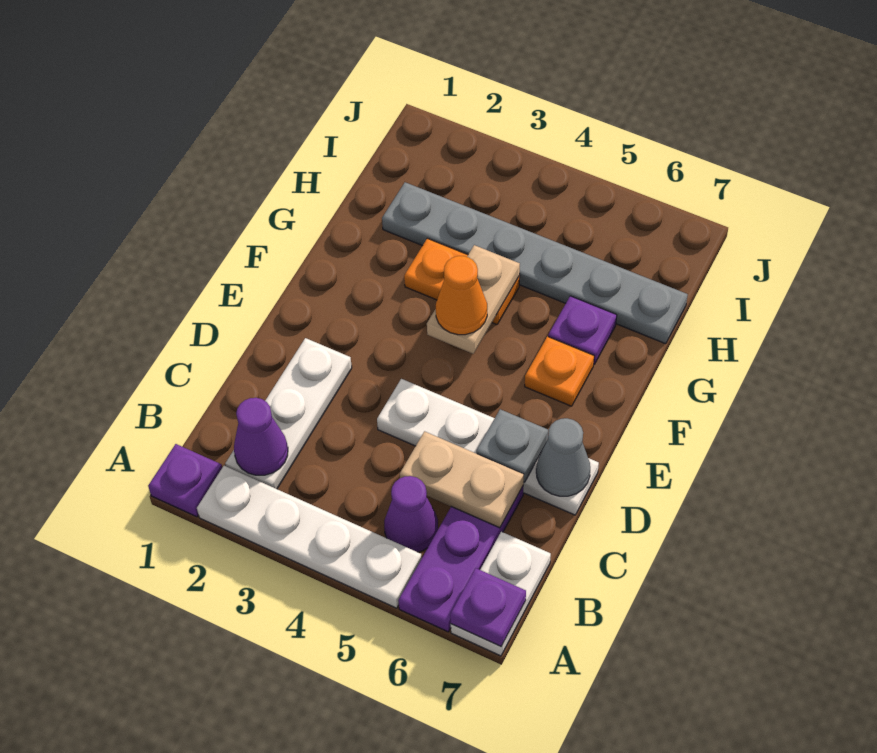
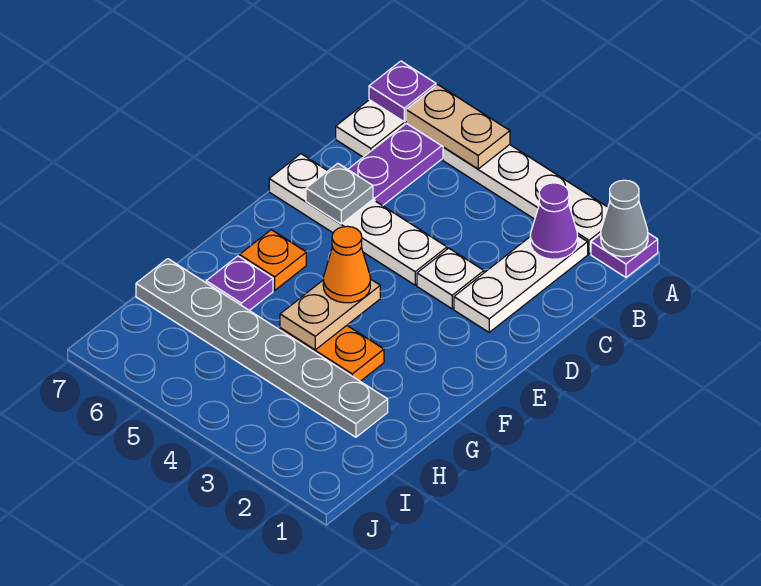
purple cone B5 level 1 -> none
tan plate C5:C6 level 2 -> tan plate A5:A6 level 2
none -> white plate D3 level 1
grey cone D7 level 2 -> grey cone A1 level 2

